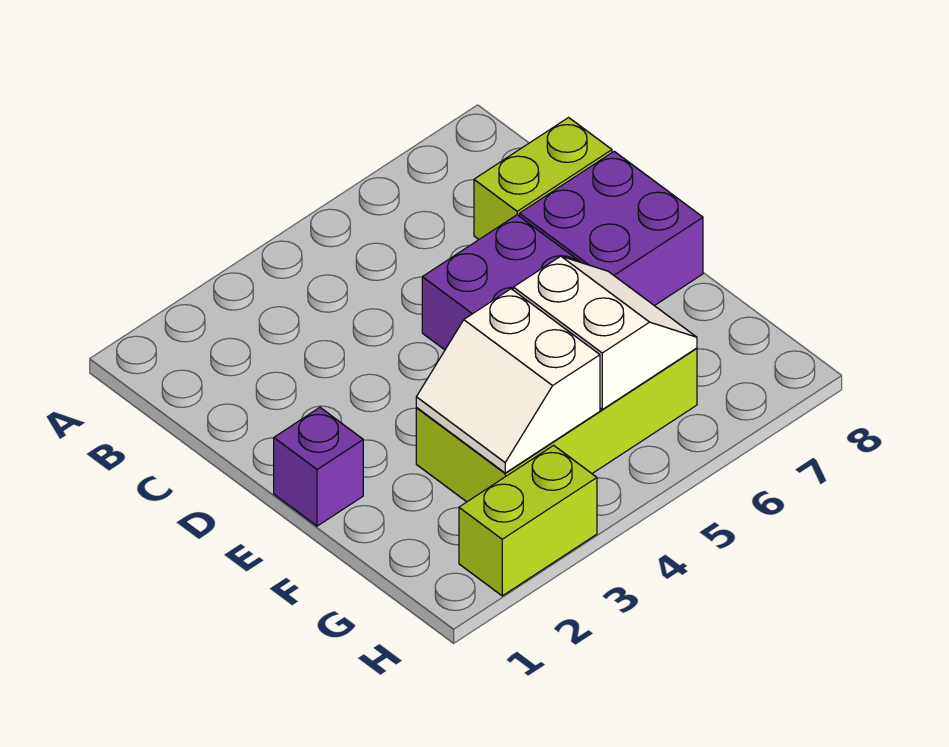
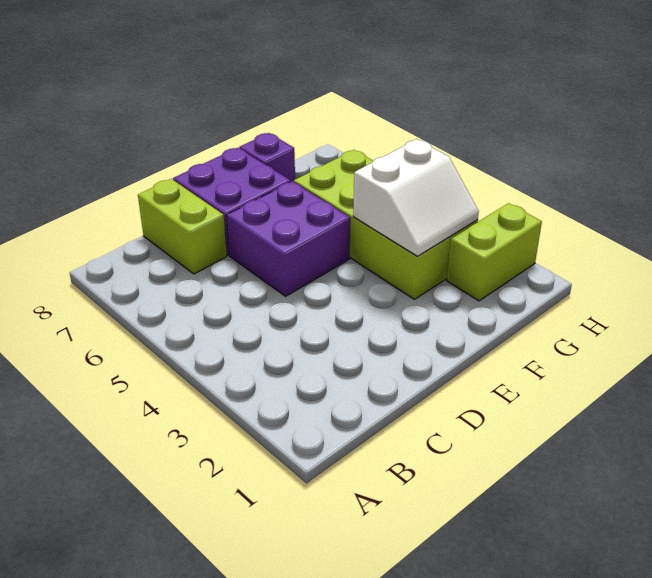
purple brick E1 level 1 -> purple brick F8 level 1
white slope F5:G6 level 2 top 5 -> none
lime brick H2:H3 level 1 -> lime brick G2:H2 level 1

